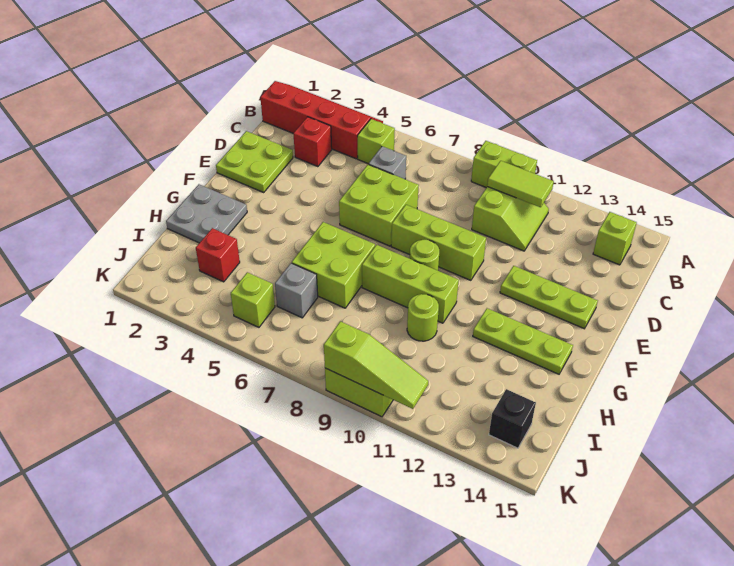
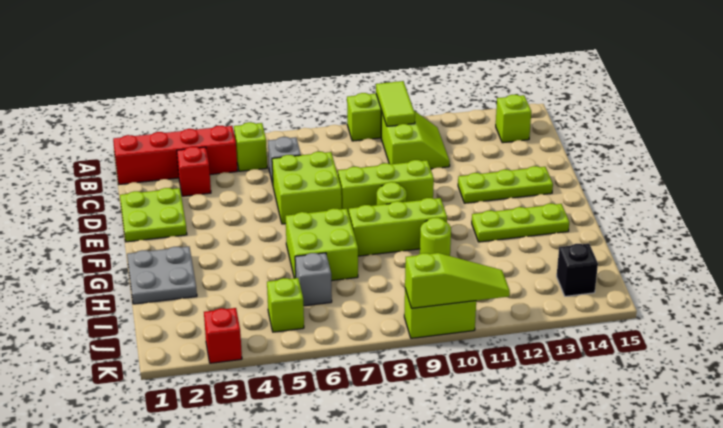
lime tile B10:B11 level 2 -> lime tile A10:B10 level 2
red brick I3 level 1 -> red brick K3 level 1

